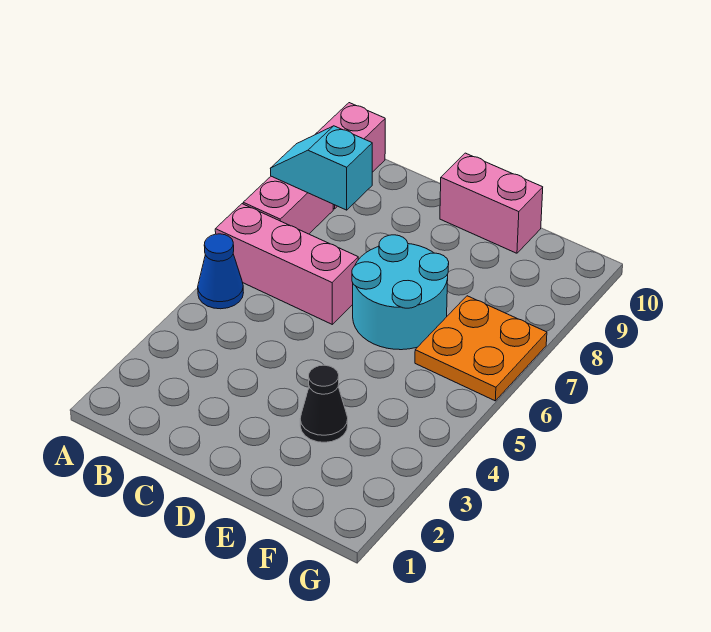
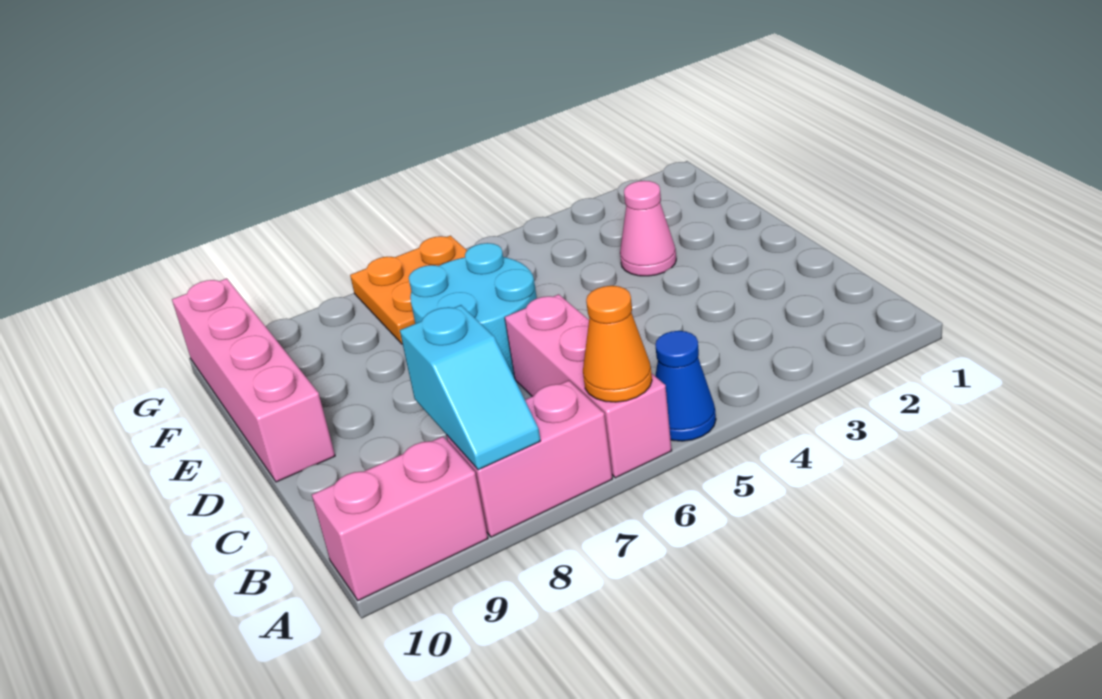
none -> orange cone A6 level 2
pink brick D10:E10 level 1 -> pink brick D10:G10 level 1
black cone E3 level 1 -> pink cone E3 level 1

